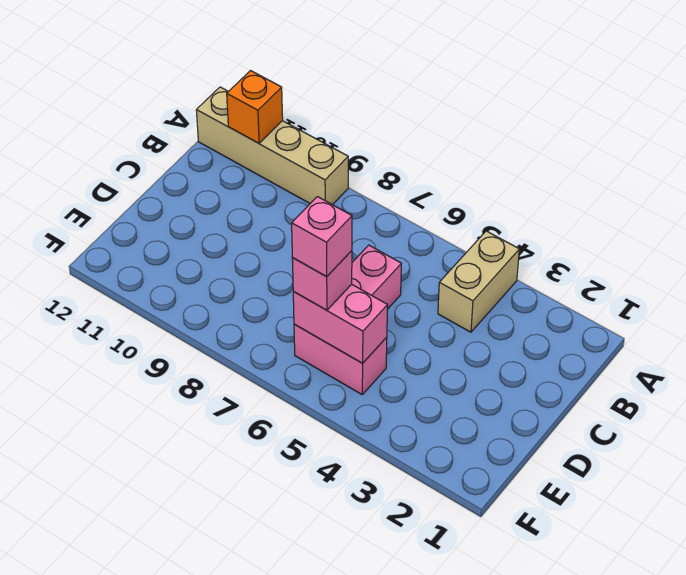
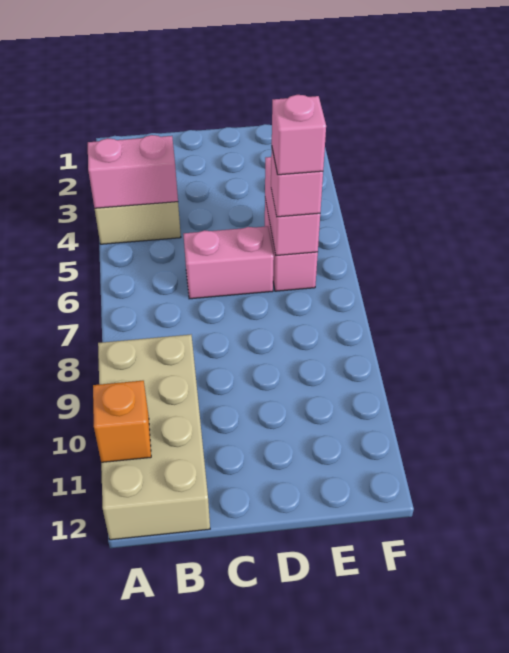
none -> pink brick A4:B4 level 2
tan brick A9:A12 level 1 -> tan brick A9:B12 level 1

